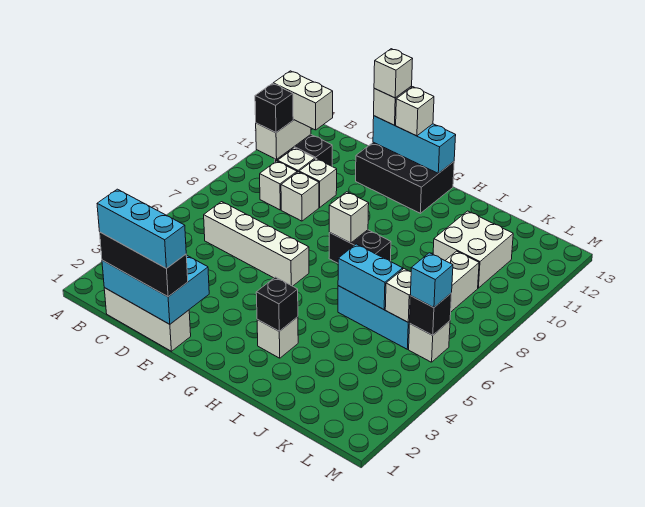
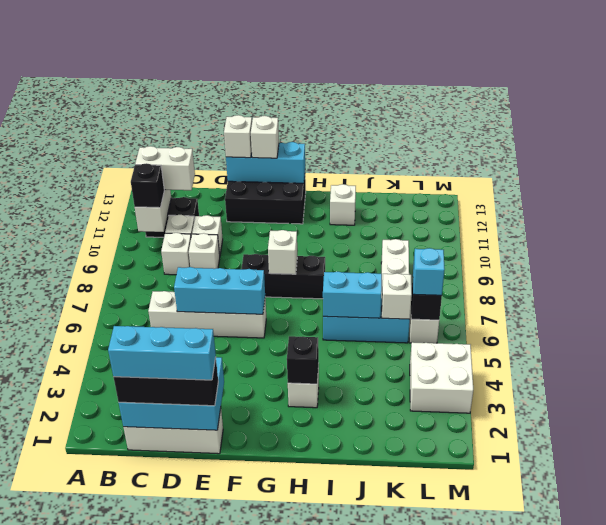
none -> cyan brick D6:F6 level 2
white brick E13 level 4 -> white brick I12 level 1
black brick G8:H8 level 1 -> black brick F8:H8 level 1
white brick J10:K11 level 1 -> white brick L3:M4 level 1

